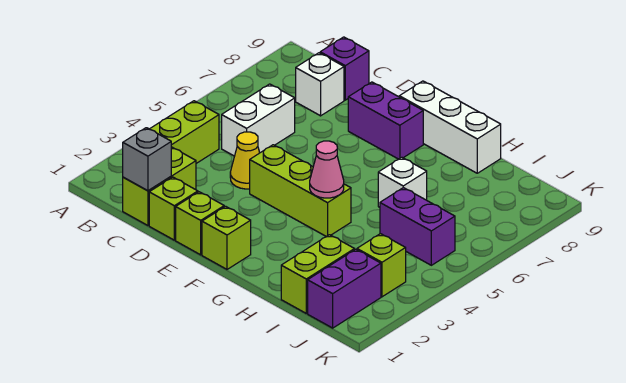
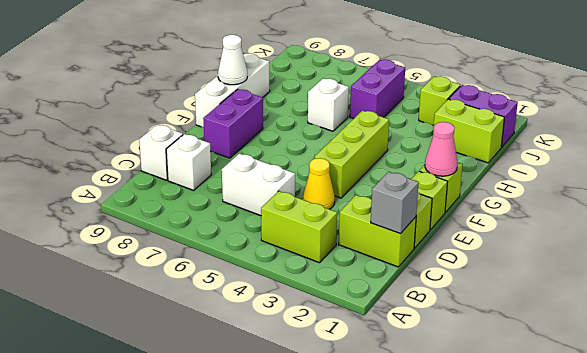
purple brick C9 level 1 -> white brick C9 level 1
pink cone G4 level 2 -> pink cone F1 level 2
none -> white cone G9 level 2

